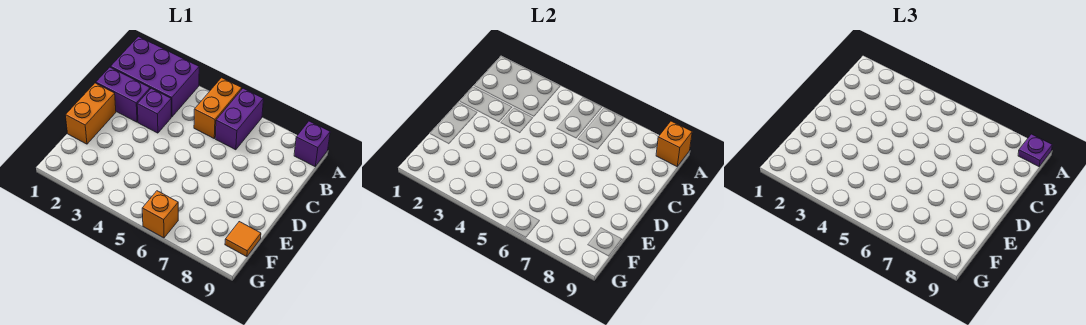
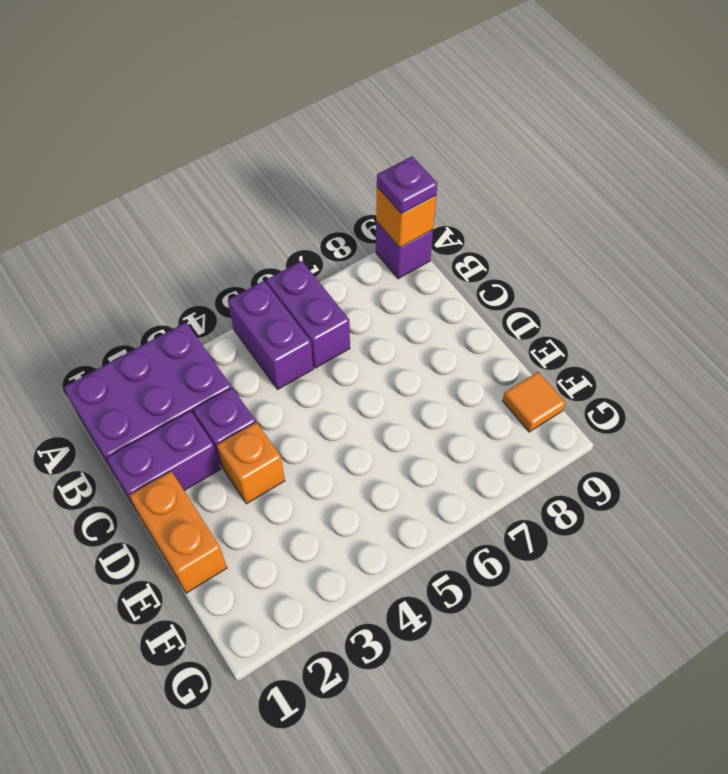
orange brick A5:B5 level 1 -> purple brick A5:B5 level 1
orange brick G6 level 1 -> orange brick D3 level 1

